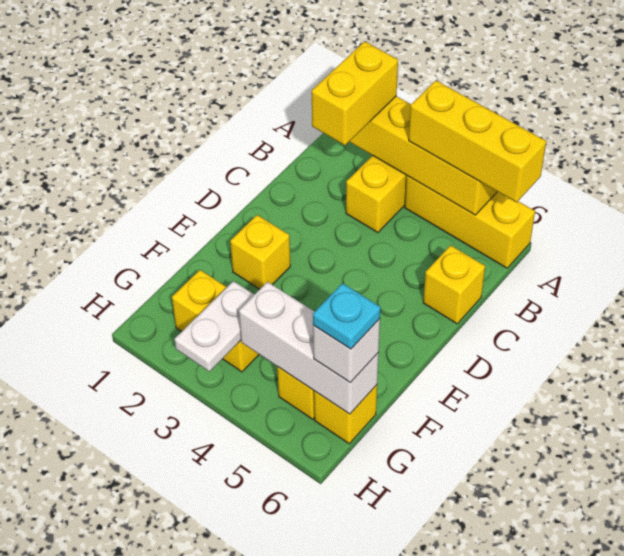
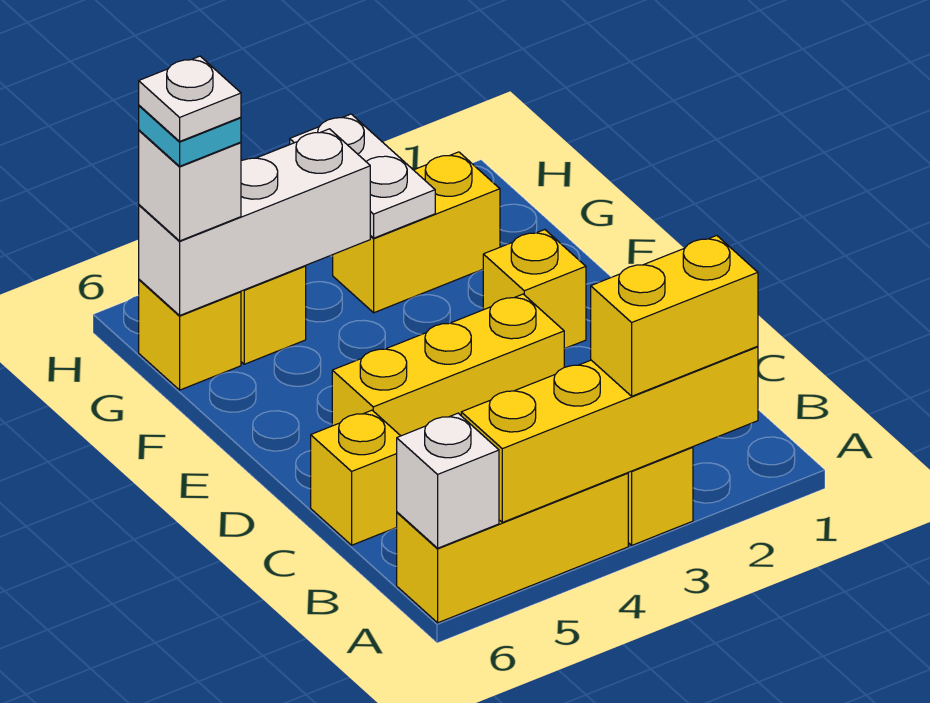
yellow brick A2:B2 level 3 -> yellow brick A2:A3 level 3
yellow brick A4:A6 level 3 -> yellow brick D3:D5 level 1
none -> white brick A6 level 2
none -> white plate G6 level 5

